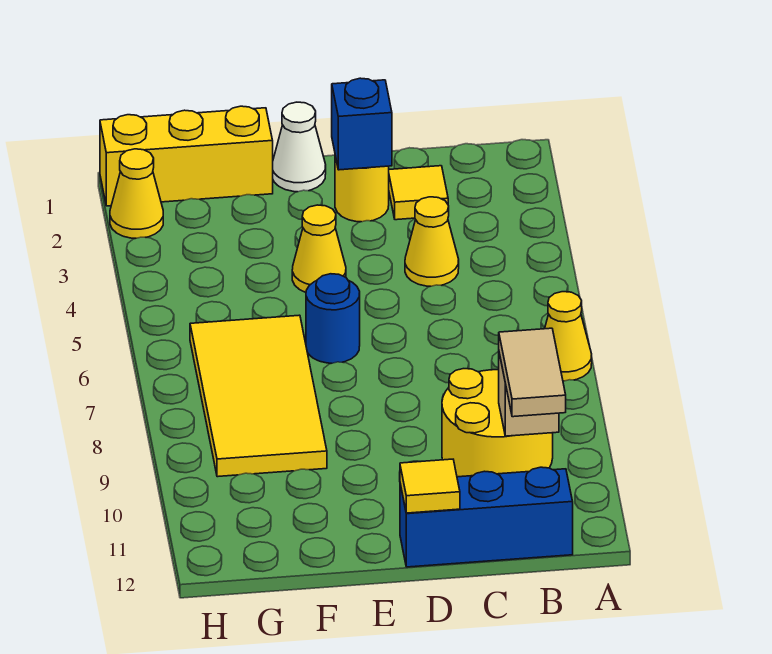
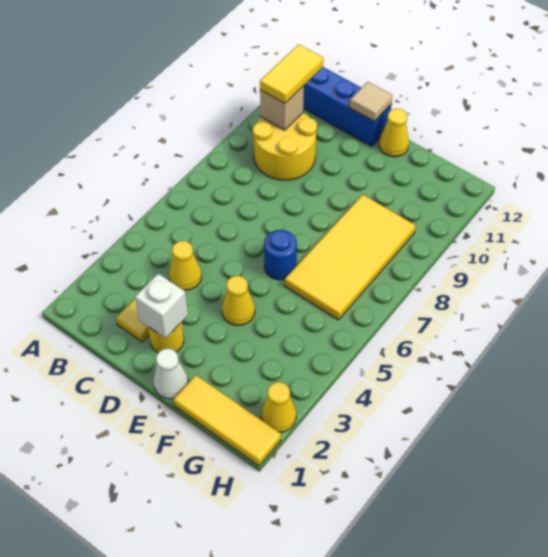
yellow cone A7 level 1 -> yellow cone E12 level 1
tan tile B10:B11 level 3 -> yellow tile B10:B11 level 3
blue brick D2 level 2 -> white brick D2 level 2
yellow tile D12 level 2 -> tan tile D12 level 2
yellow brick F1:H1 level 1 -> yellow tile F1:H1 level 1

